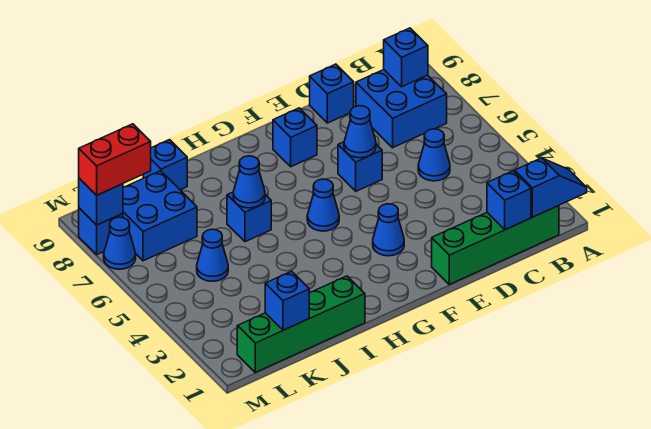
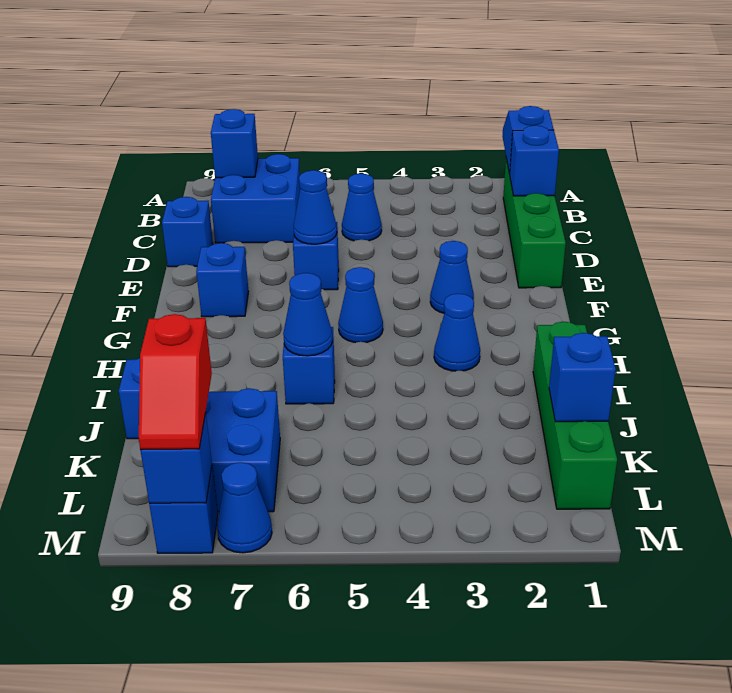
blue cone K5 level 1 -> blue cone H3 level 1
red brick L8:M8 level 3 -> red slope L8:M8 level 3 top L

